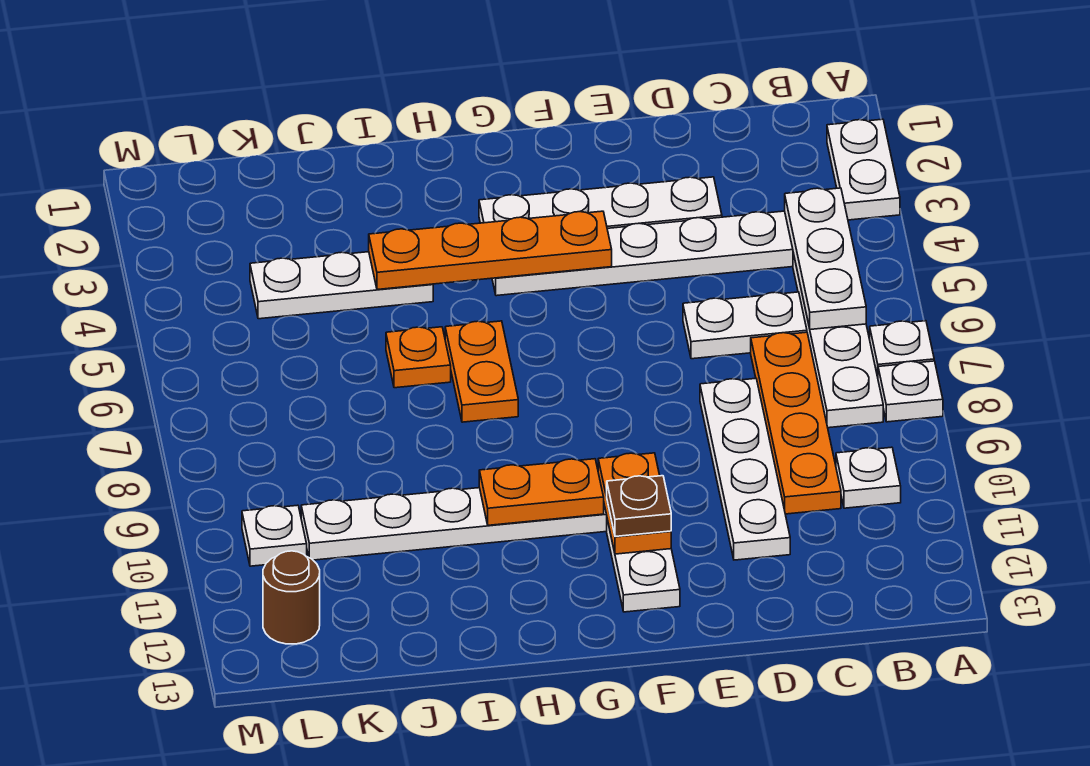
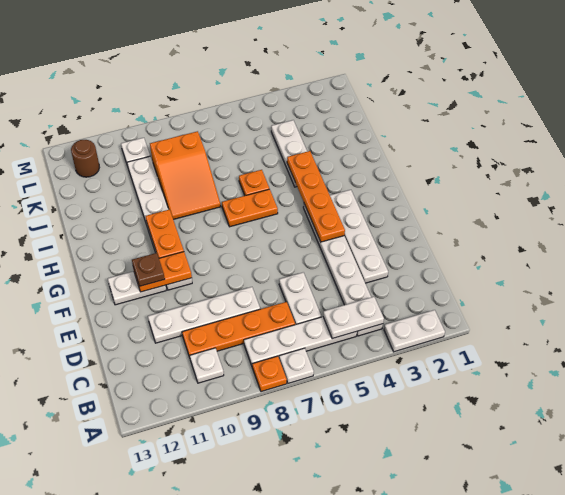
white plate A8 level 1 -> orange plate A8 level 1
white plate B4:B6 level 2 -> white plate B4:B5 level 2
none -> orange slope I8:K9 level 1 top K

